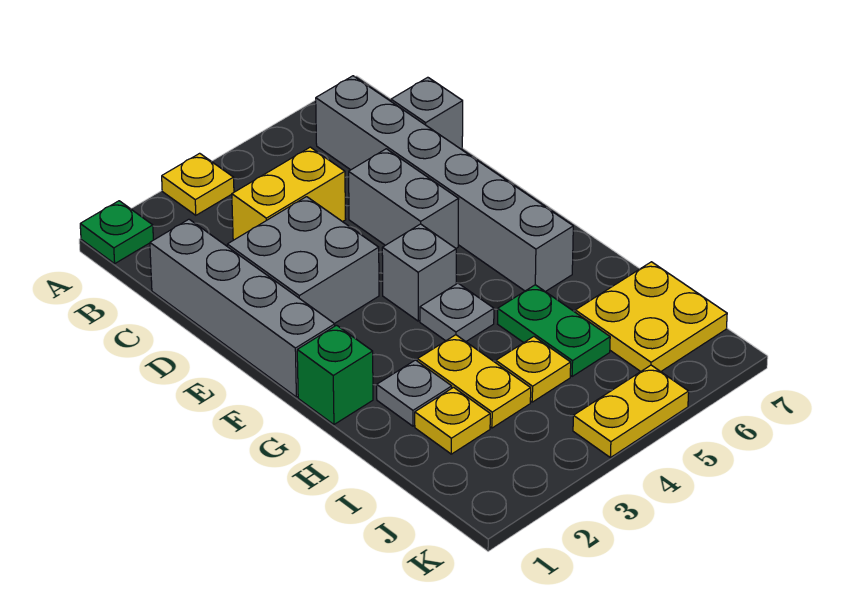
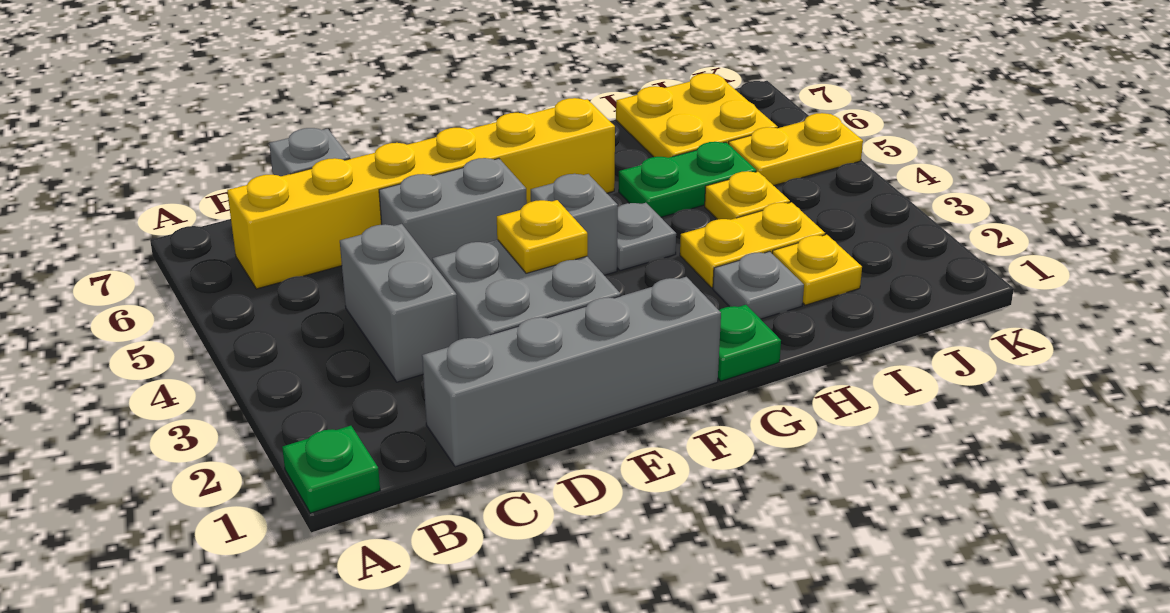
yellow plate A3 level 1 -> yellow plate E3 level 2
grey brick B6:G6 level 1 -> yellow brick B6:G6 level 1
yellow brick C3:C4 level 1 -> grey brick C3:C4 level 1
green brick G1 level 1 -> green plate G1 level 1
yellow plate K4:K5 level 1 -> yellow plate J5:K5 level 1

